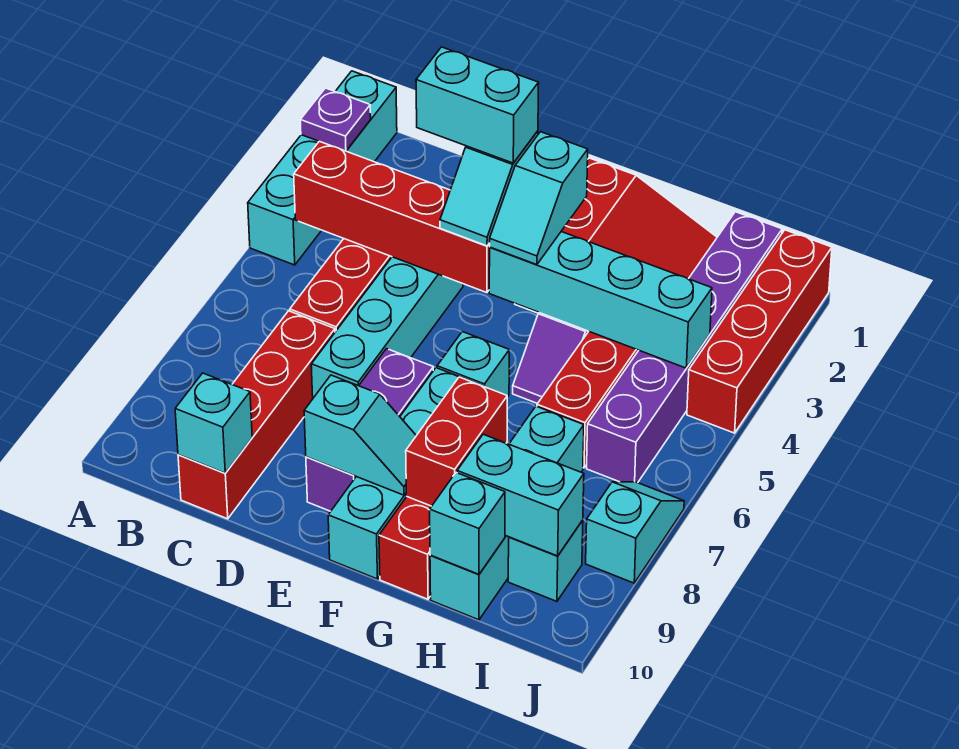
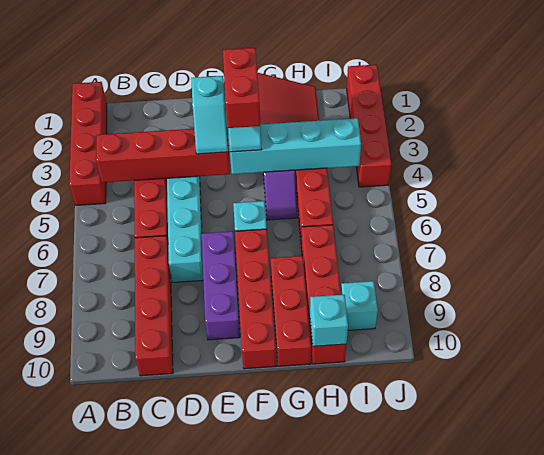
cyan brick A1:A4 level 1 -> red brick A1:A4 level 1
purple plate A2 level 2 -> none
cyan brick C10 level 2 -> none
cyan brick D3:E3 level 4 -> none
cyan slope E9:F9 level 2 top E -> none
cyan brick F7:F10 level 1 -> red brick F7:F10 level 1
red brick G8:G9 level 2 -> red brick F3:F4 level 4
cyan brick H7:H10 level 1 -> red brick H7:H10 level 1
cyan brick H9:I9 level 2 -> none
purple brick I1:I6 level 1 -> none
cyan slope J7:J8 level 1 top 8 -> none

